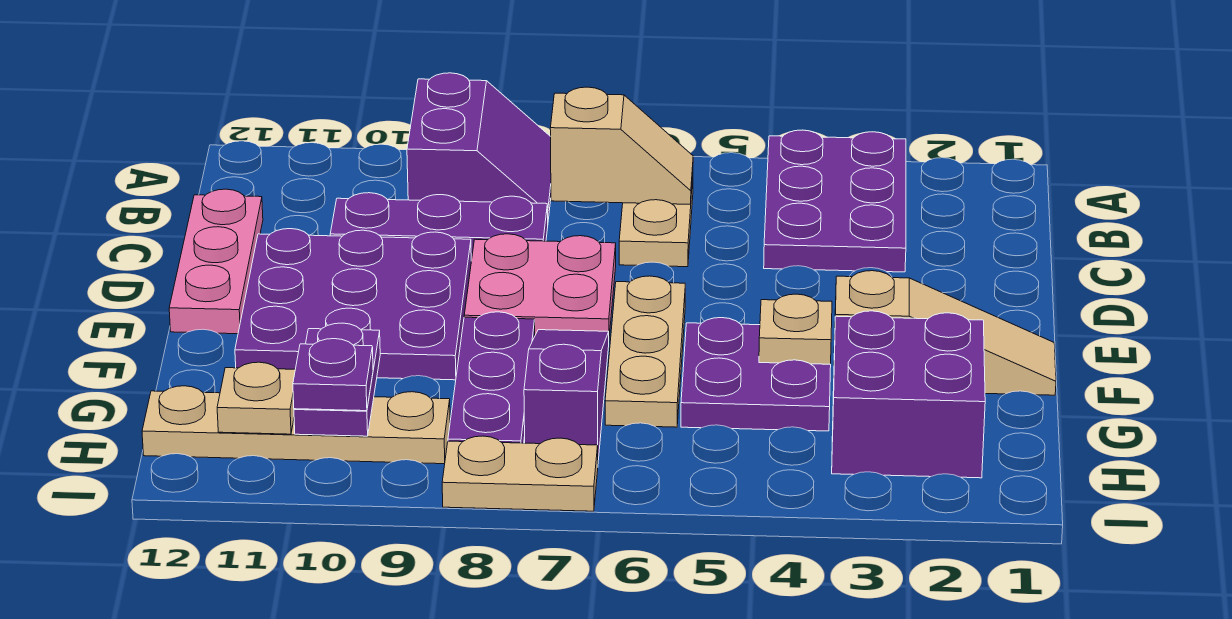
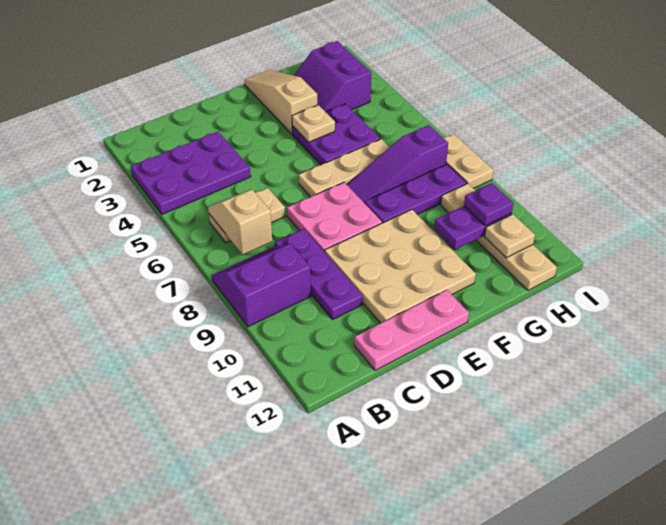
purple plate D9:F11 level 1 -> tan plate D9:F11 level 1
purple brick G2:H3 level 1 -> purple slope G2:H3 level 1 top H

